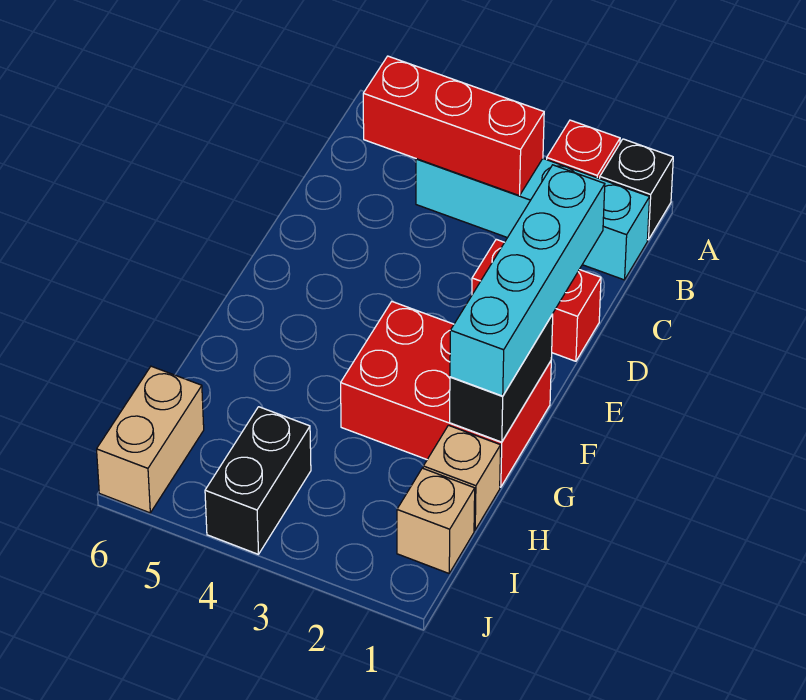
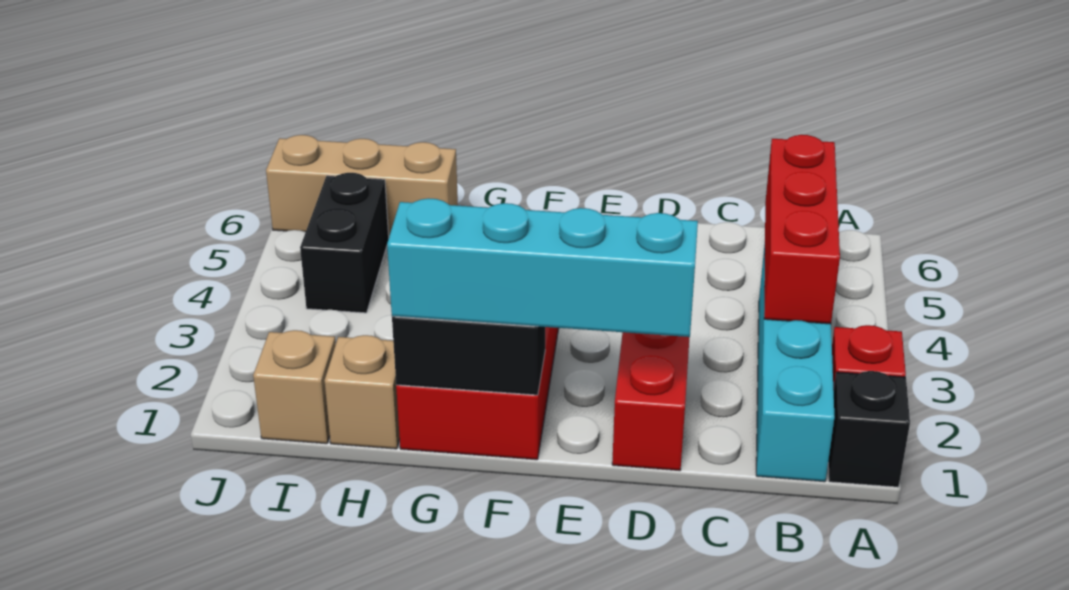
black brick I4:J4 level 1 -> black brick I4:I5 level 1
tan brick I6:J6 level 1 -> tan brick H6:J6 level 1

